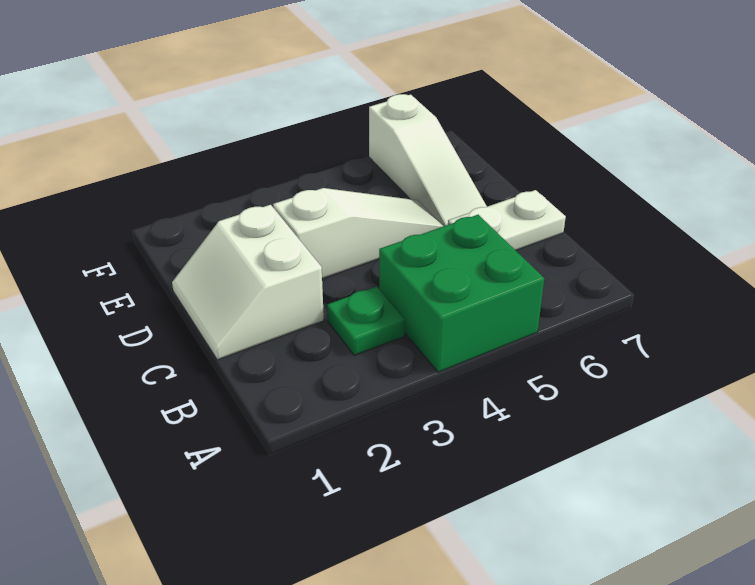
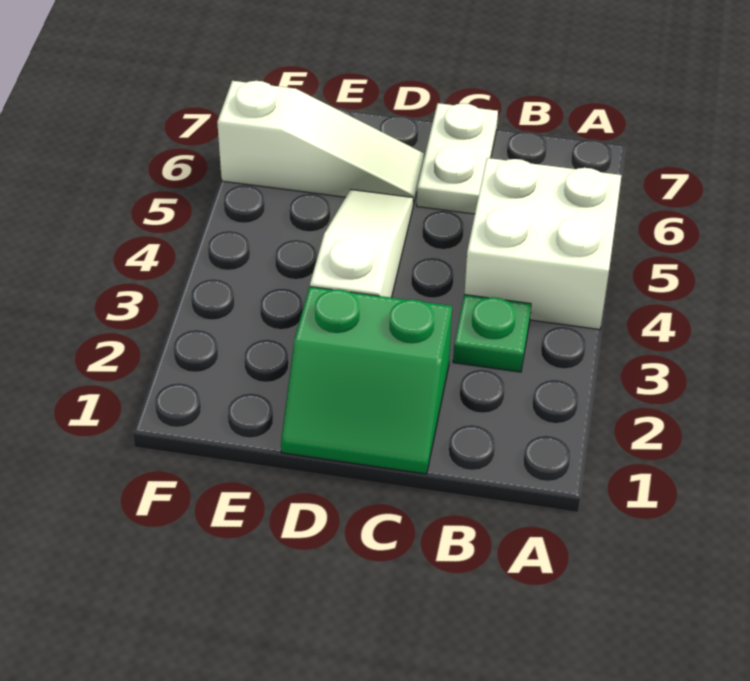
green brick A4:B5 level 1 -> white brick A4:B5 level 1
white slope C1:D2 level 1 top 2 -> green slope C1:D2 level 1 top 2

